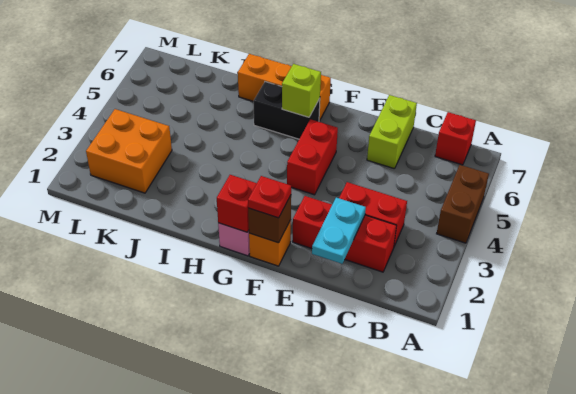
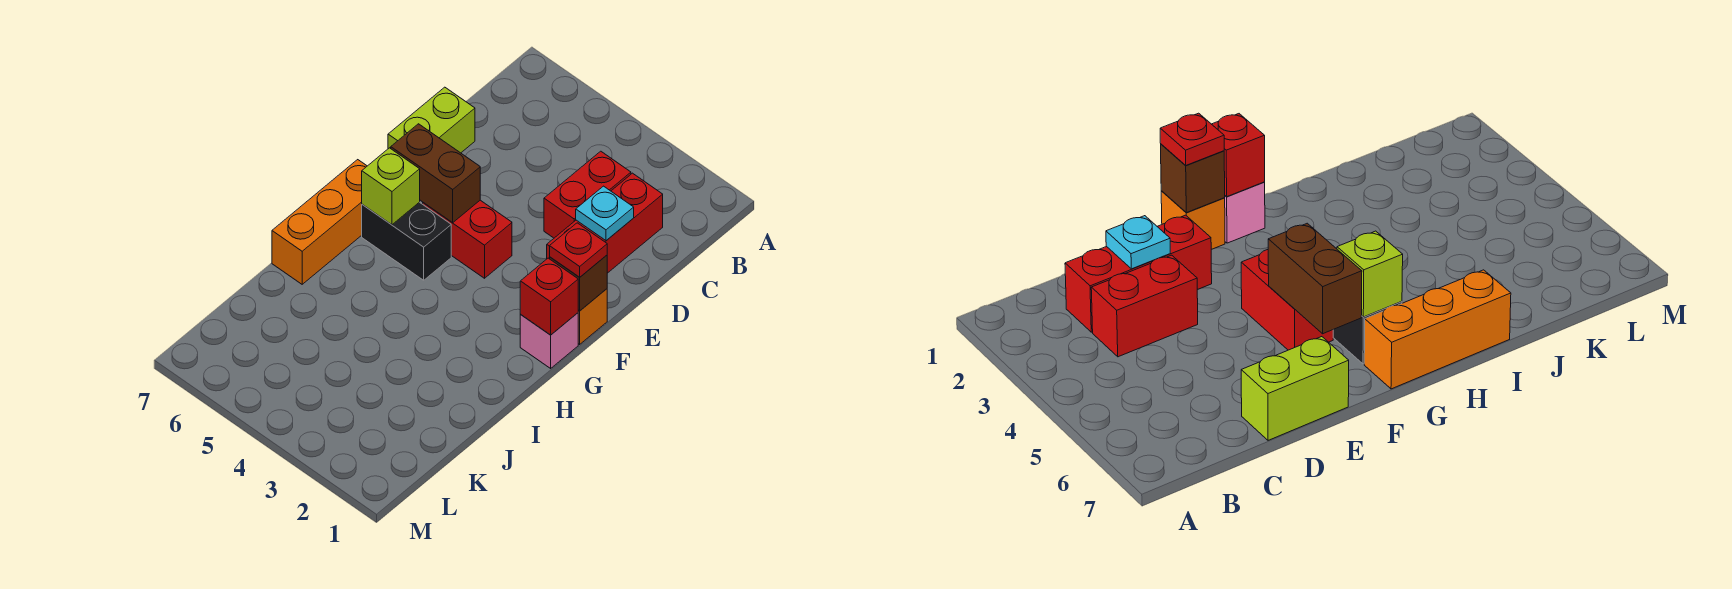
brown brick A4:A5 level 1 -> brown brick F5:F6 level 2
red brick B7 level 1 -> none
cyan plate D1:D2 level 2 -> cyan plate D2 level 2
lime brick D6:D7 level 1 -> lime brick D7:E7 level 1
black brick G6:H6 level 1 -> black brick G5:G6 level 1
orange brick K2:L3 level 1 -> none

